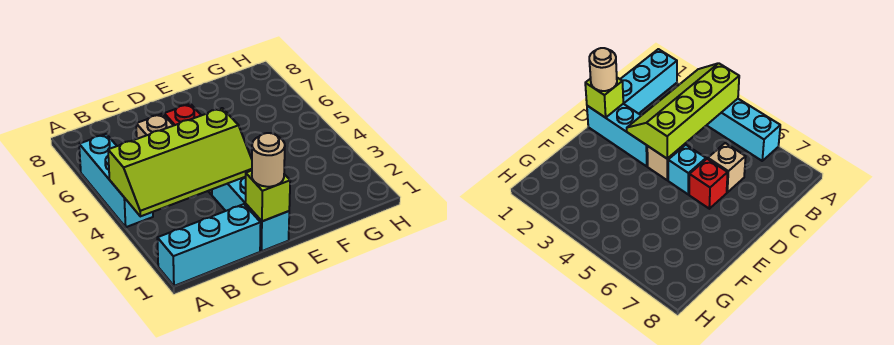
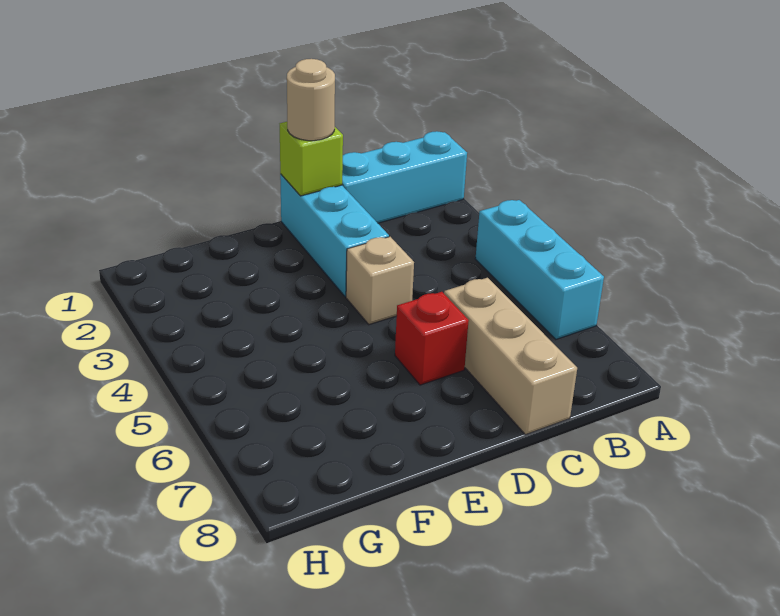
lime slope A3:D4 level 2 top 4 -> none
tan brick C6 level 1 -> tan brick C6:C8 level 1
cyan brick D5 level 1 -> none

